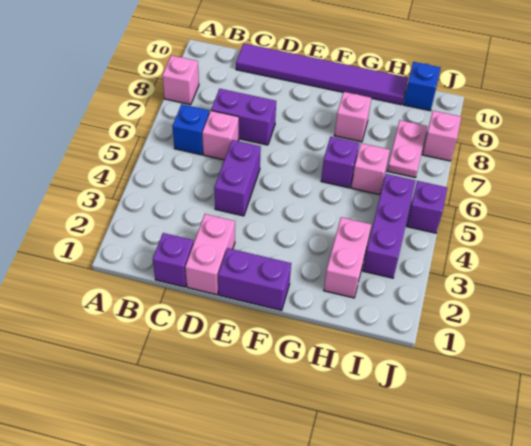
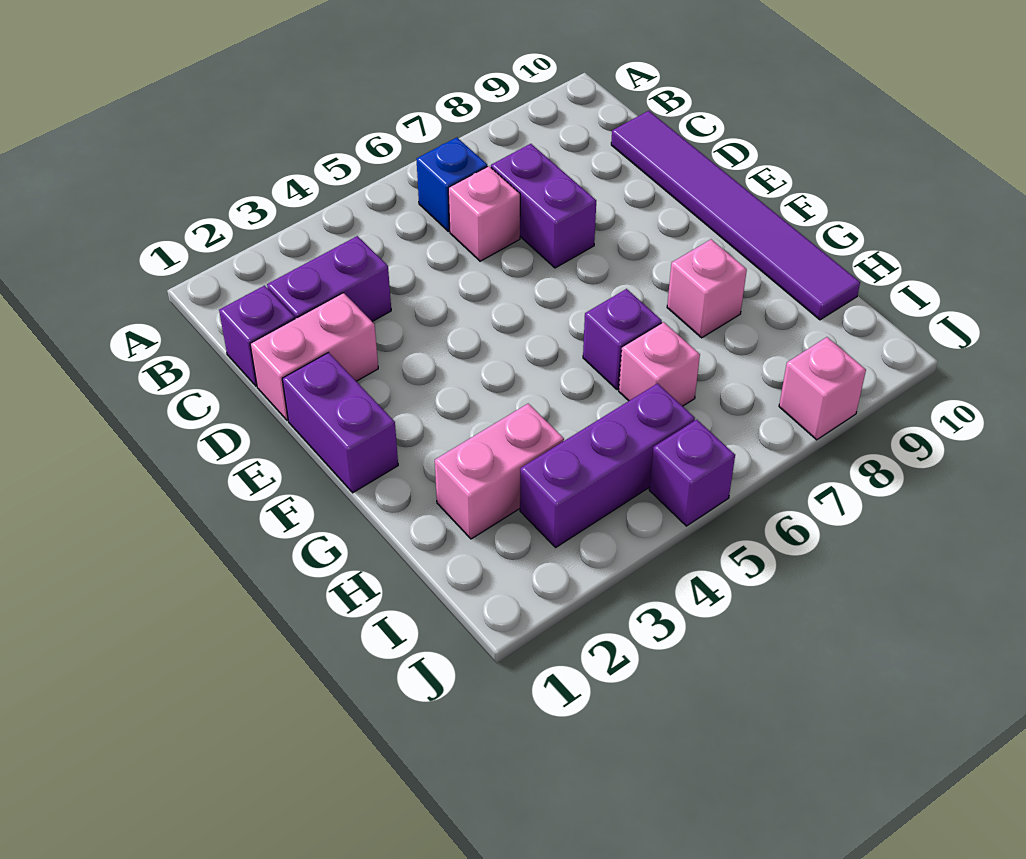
pink brick A8 level 1 -> none
purple brick D4:D5 level 1 -> purple brick C2:C3 level 1
pink plate I7:I8 level 1 -> none
blue brick I10 level 1 -> none

